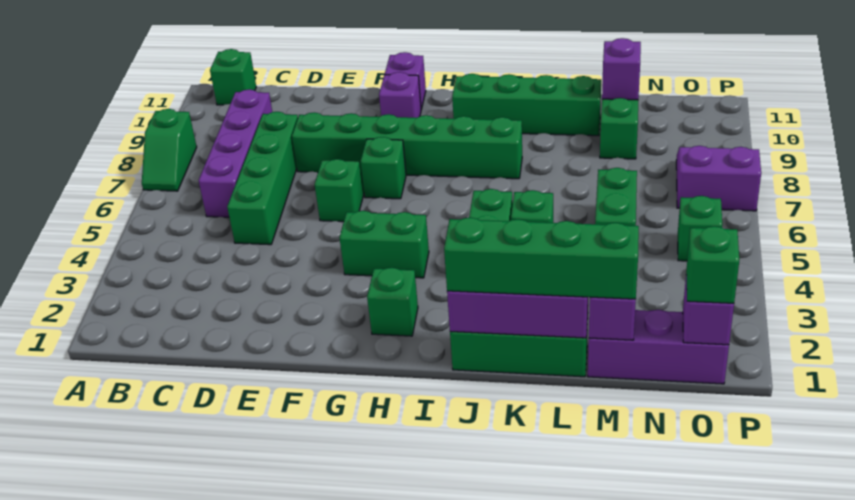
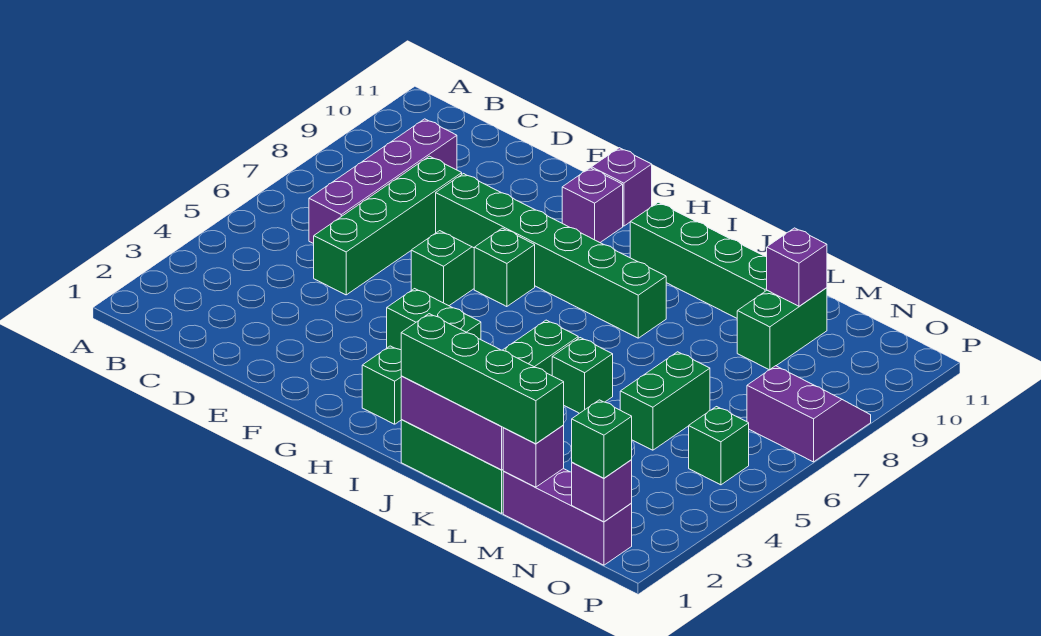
green slope A7:A8 level 1 top 8 -> none
green brick B11 level 1 -> none

